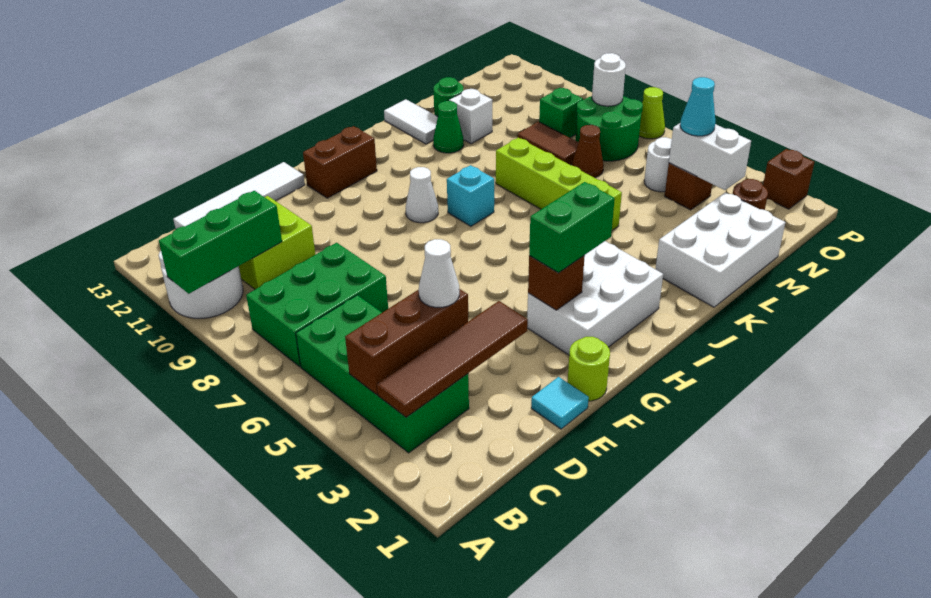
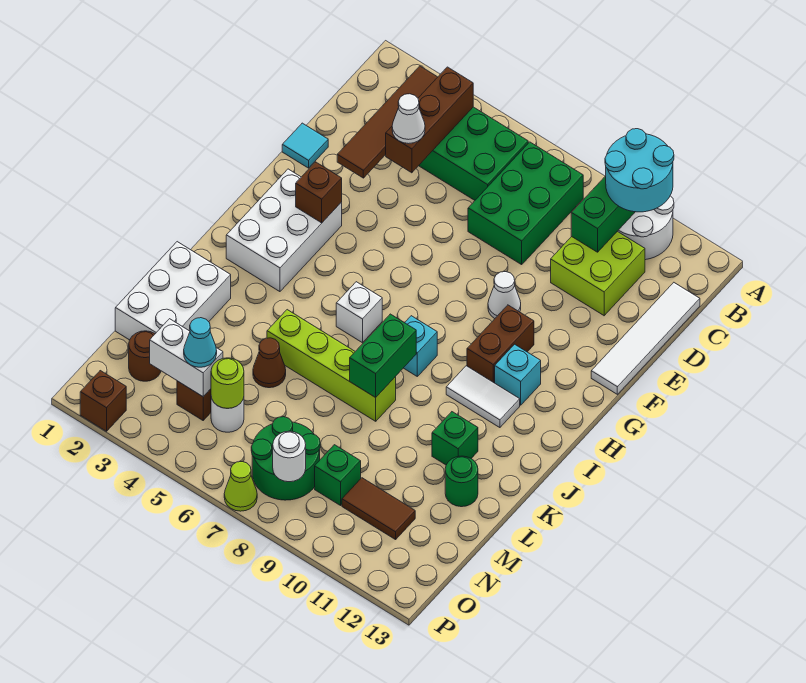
none -> cyan round brick A10:B11 level 3
lime round brick F1 level 1 -> lime round brick N5 level 2
green brick G3:H3 level 3 -> green brick J8:K8 level 2
brown brick G12:H12 level 1 -> brown brick G10:H10 level 1
white cone H9 level 1 -> white cone F9 level 1
none -> cyan brick H11 level 1
green cone K11 level 1 -> green brick K11 level 1
white tile K12:K13 level 1 -> white tile I10:I11 level 1
white brick L11 level 1 -> white brick I6 level 1
brown cone M7 level 1 -> brown cone L5 level 1
brown tile M8:M9 level 1 -> brown tile N10:N11 level 1

